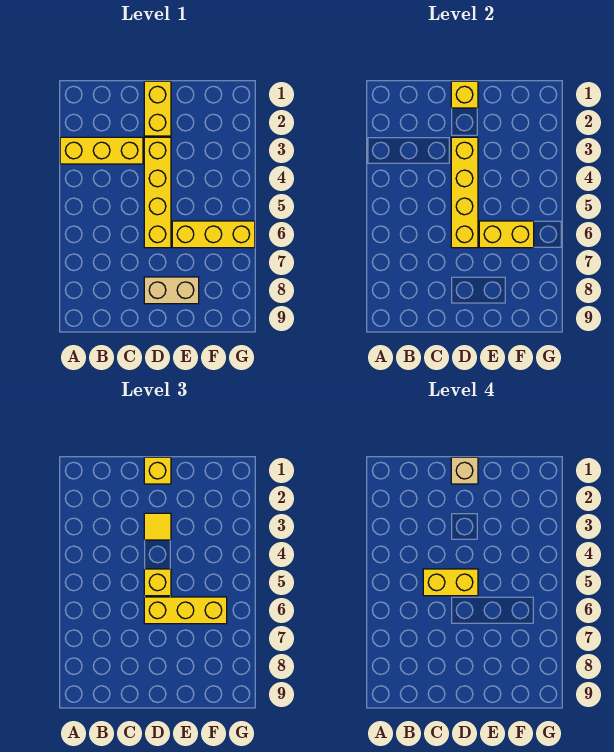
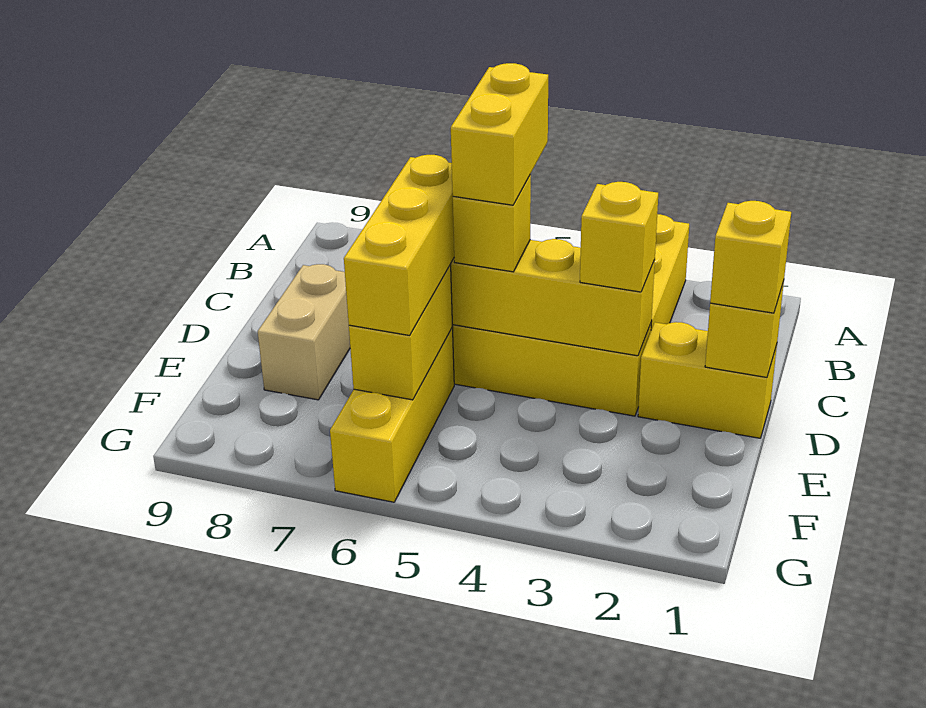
tan brick D1 level 4 -> none
yellow tile D3 level 3 -> yellow brick D3 level 3

